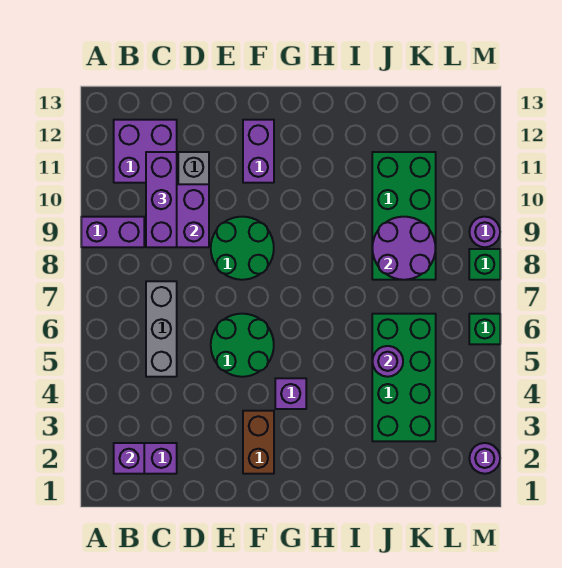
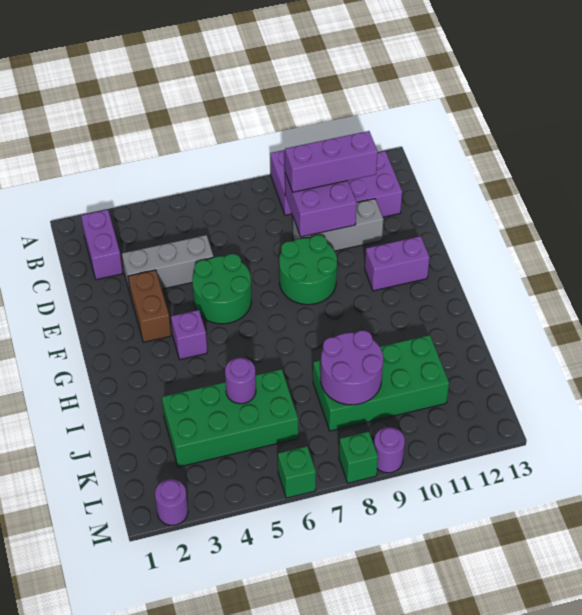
purple brick B2 level 2 -> none
grey brick C5:C7 level 1 -> grey brick D3:D5 level 1
brown brick F2:F3 level 1 -> brown brick E3:F3 level 1

